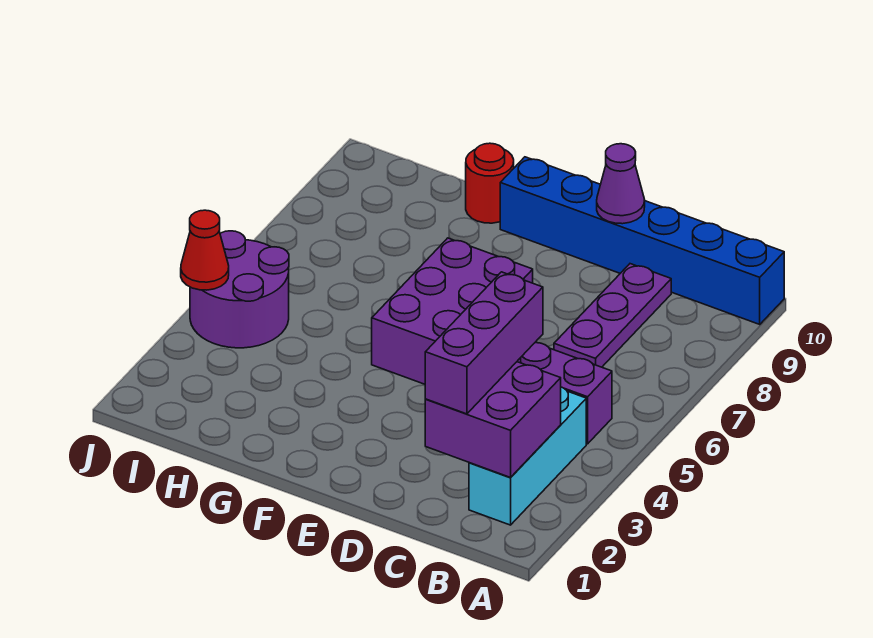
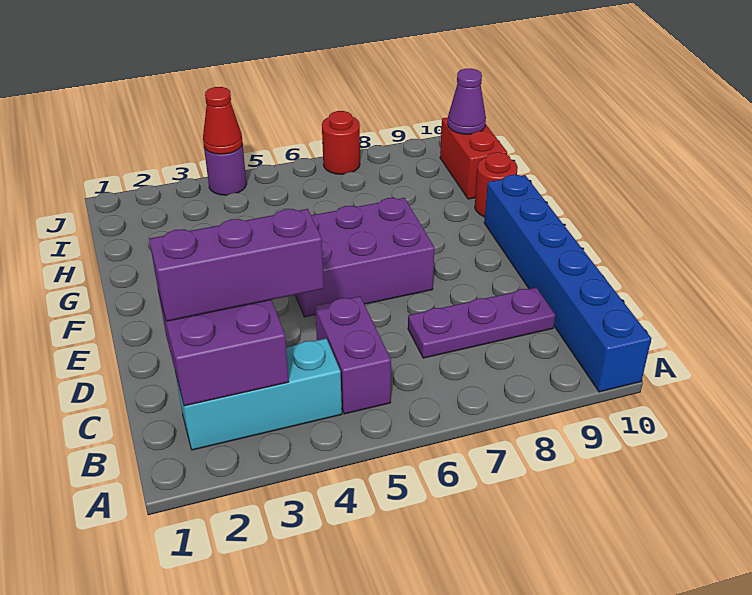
purple cone D10 level 2 -> purple cone I10 level 2
none -> red brick H10:I10 level 1
purple round brick I4:J5 level 1 -> purple round brick J4 level 1
none -> red round brick J7 level 1

